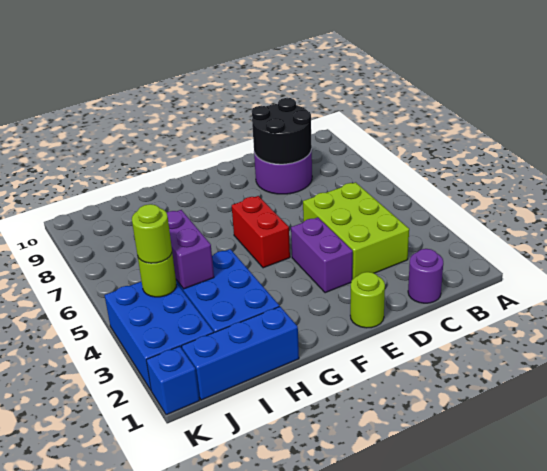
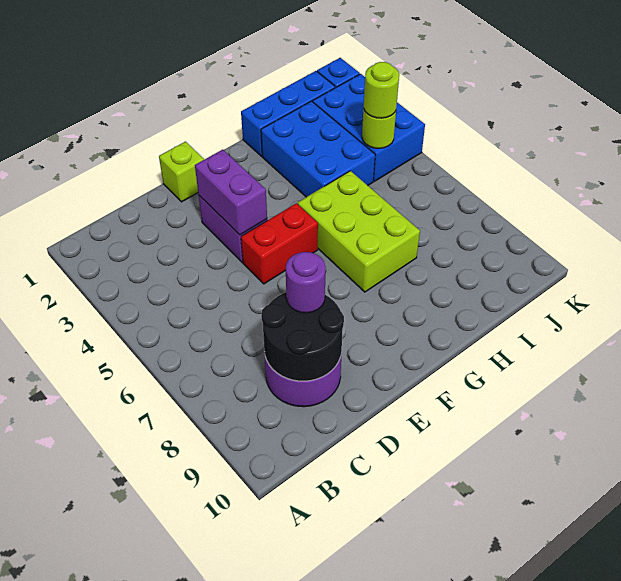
purple round brick C1 level 1 -> purple round brick D8 level 3
lime brick C3:D5 level 1 -> lime brick G5:H7 level 1
lime round brick E1 level 1 -> lime brick E1 level 1
red brick F5:F6 level 1 -> red brick E5:F5 level 1
purple brick I4:I5 level 2 -> purple brick E3:E4 level 2

